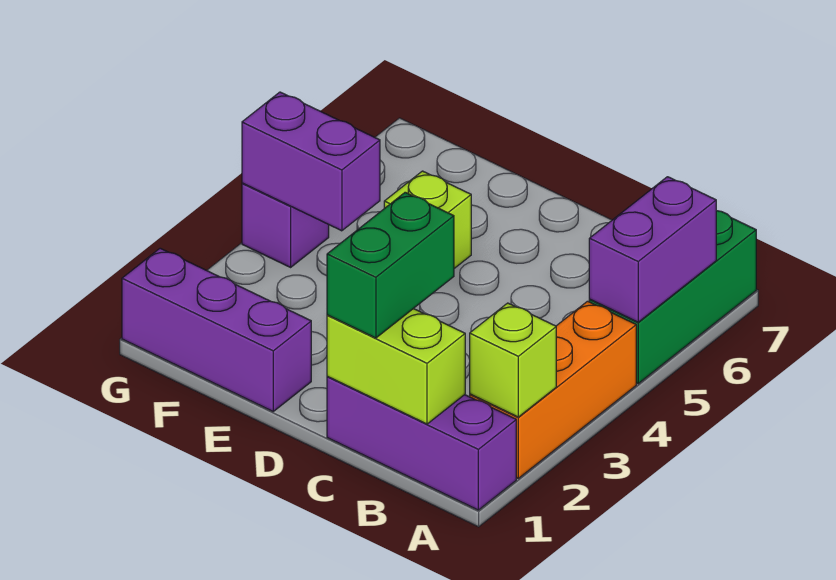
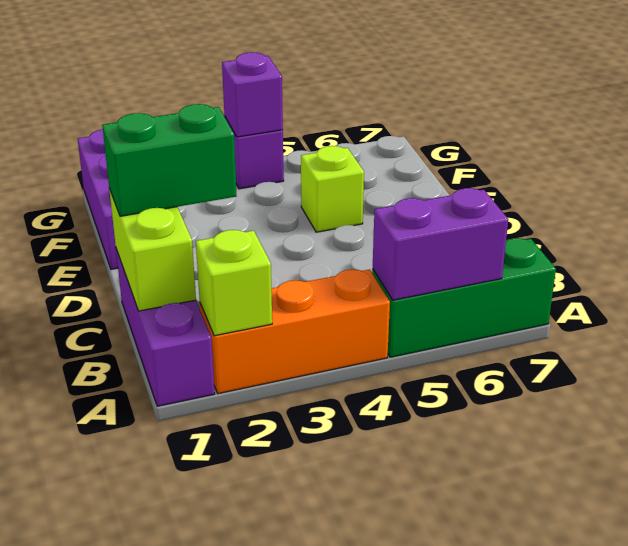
purple brick F4:G4 level 2 -> purple brick G4 level 2

